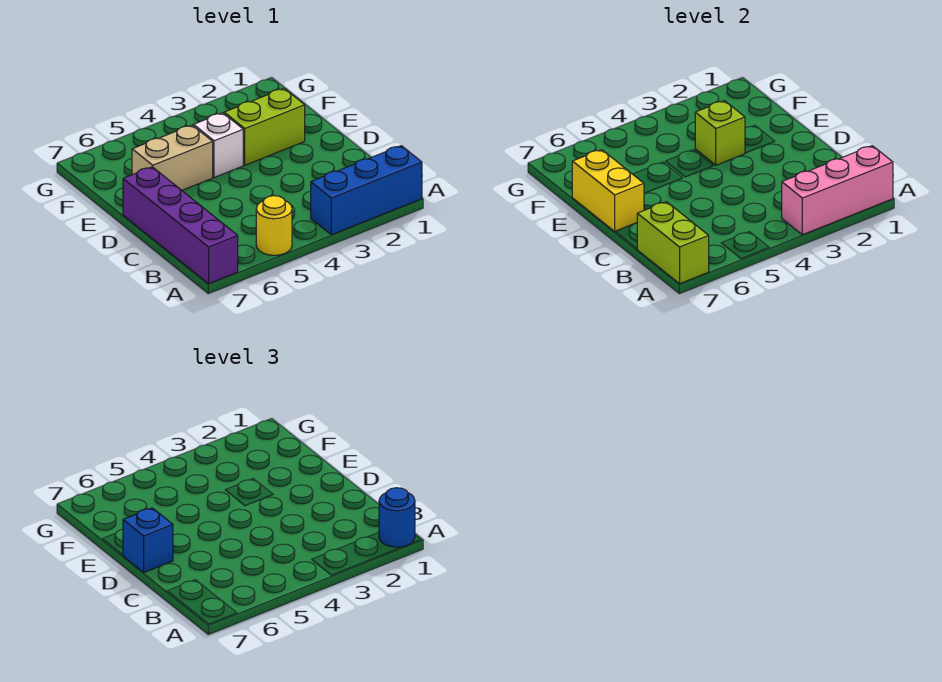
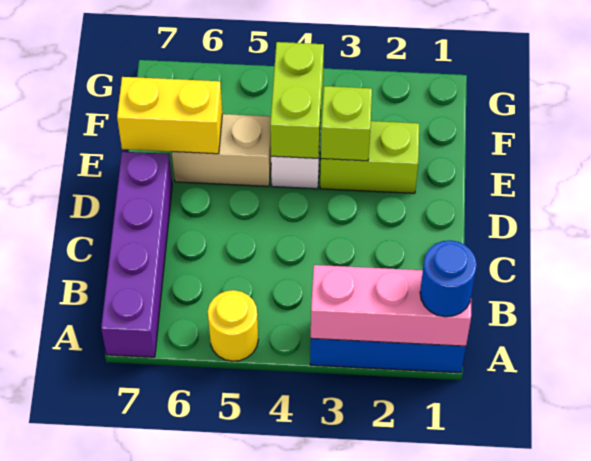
lime brick A7:B7 level 2 -> lime brick E4:F4 level 2
yellow brick D7:E7 level 2 -> yellow brick E6:E7 level 2
blue brick D7 level 3 -> none

